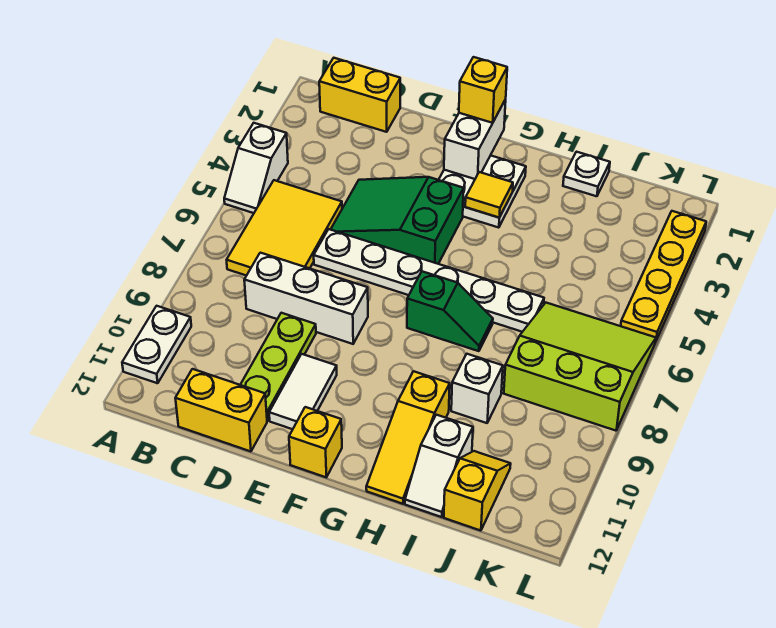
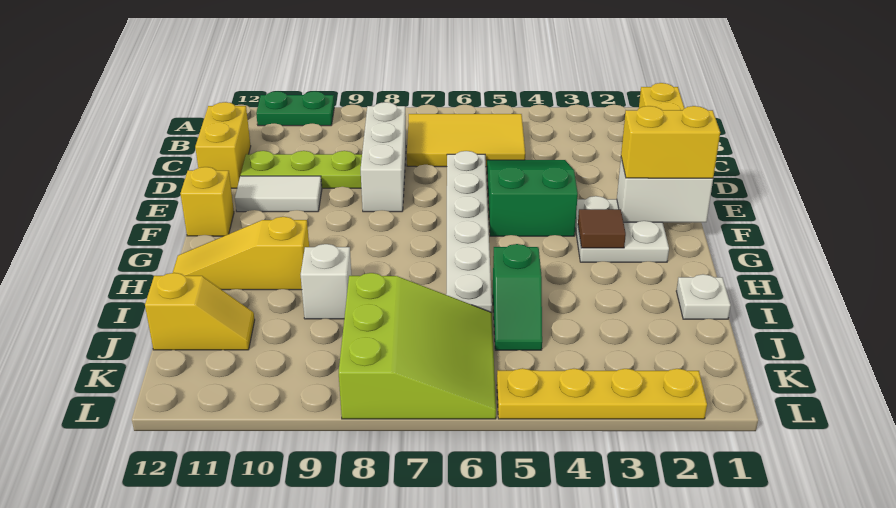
white slope A4:A5 level 1 top 4 -> none
white plate A10:A11 level 1 -> green plate A10:A11 level 1
yellow brick F1 level 3 -> yellow brick F1:F2 level 3
yellow tile G3 level 2 -> brown tile G3 level 2
green slope G7:H7 level 1 top G -> green slope I5:J5 level 1 top I
white slope I11:I12 level 1 top 11 -> none

